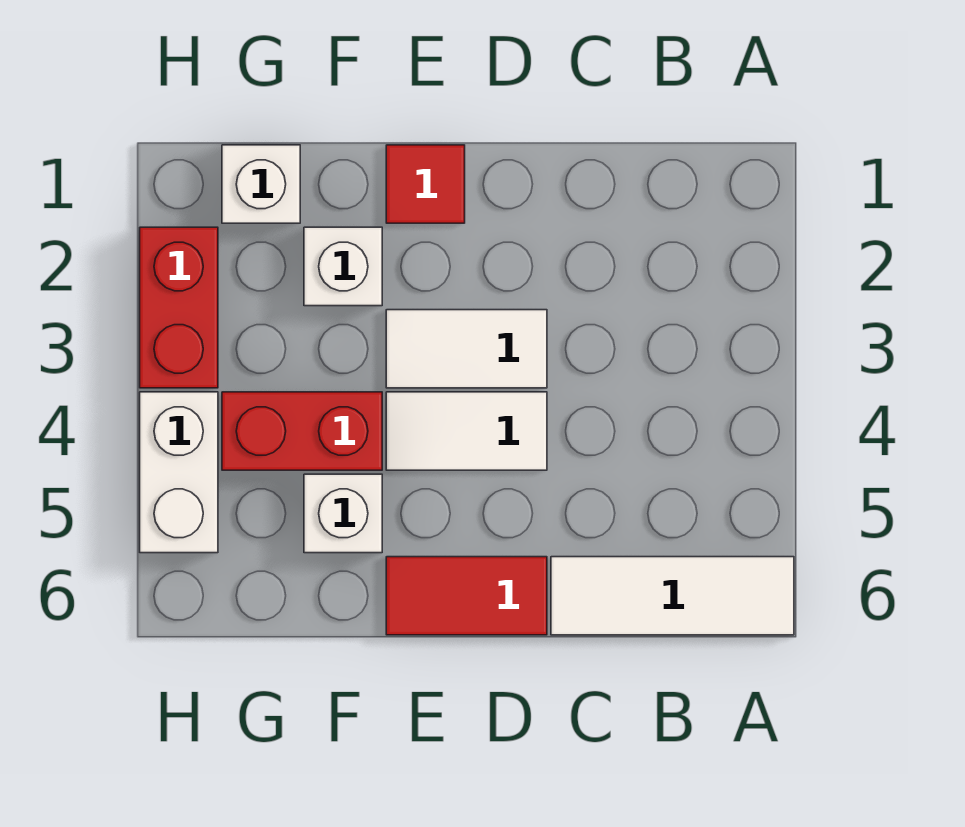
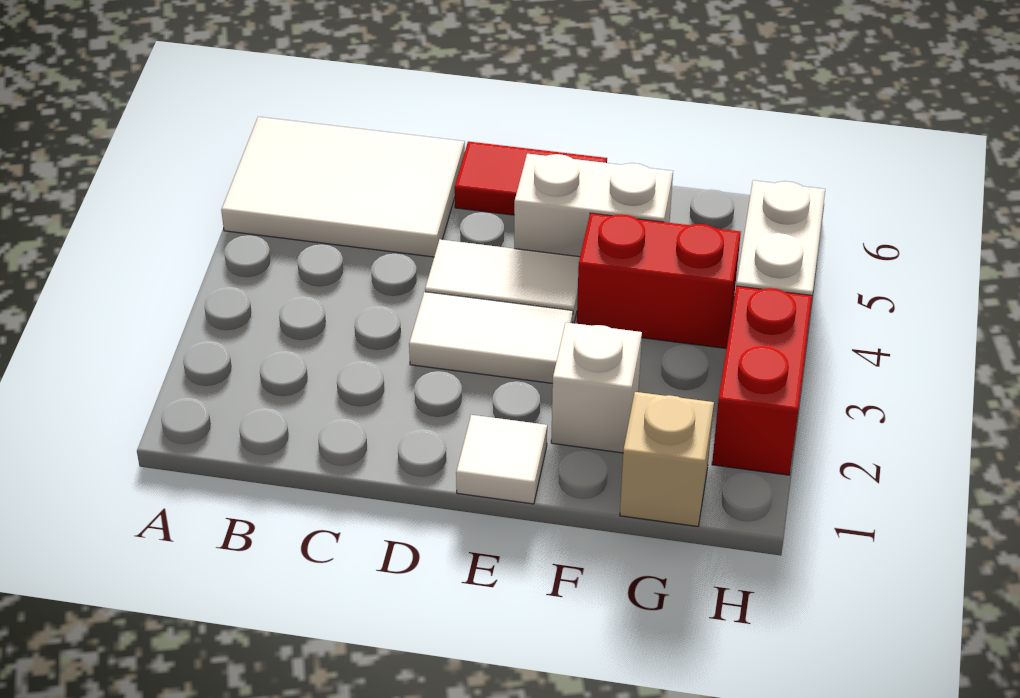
white tile A6:C6 level 1 -> white tile A5:C6 level 1
red tile E1 level 1 -> white tile E1 level 1
white brick F5 level 1 -> white brick E5:F5 level 1
white brick G1 level 1 -> tan brick G1 level 1

